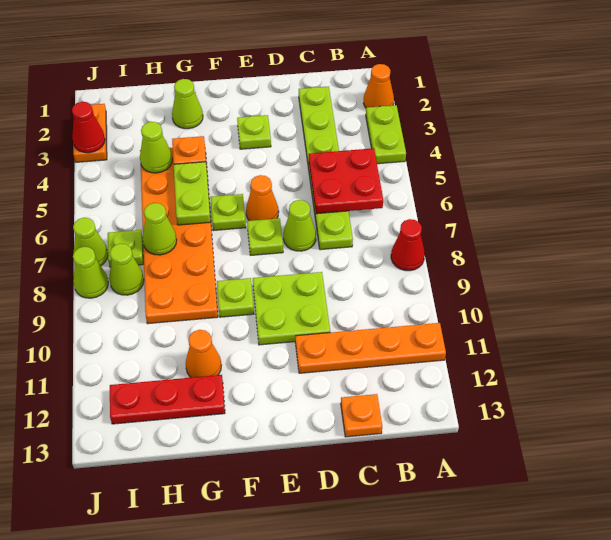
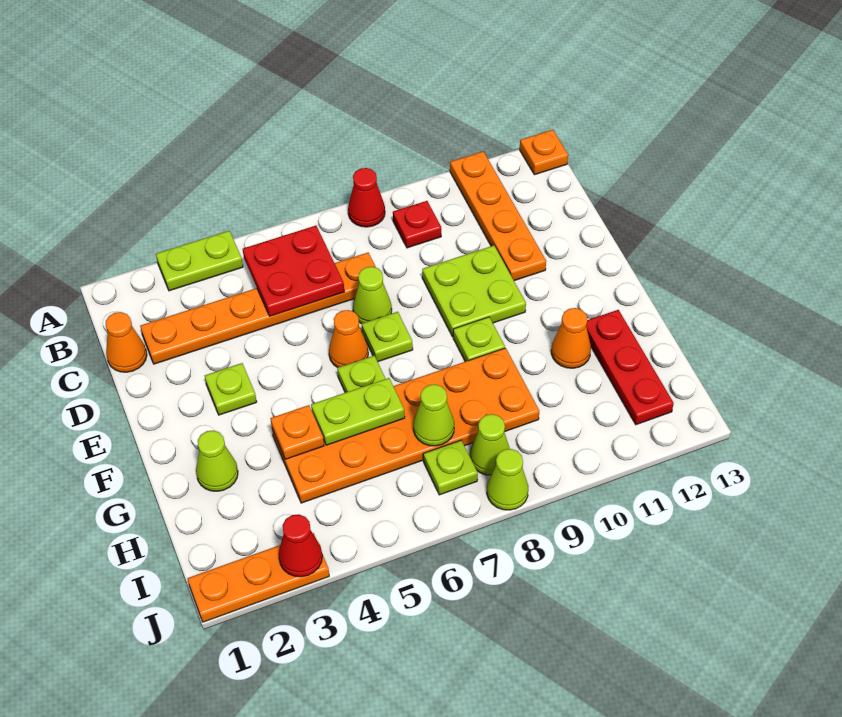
orange cone A2 level 1 -> orange cone C1 level 1
none -> red plate B9 level 1
lime plate C2:C7 level 1 -> orange plate C2:C7 level 1
orange plate C13 level 1 -> orange plate A13 level 1
lime cone H4 level 2 -> none
orange plate J2:J3 level 1 -> orange plate J1:J3 level 1
lime cone J7 level 1 -> none

